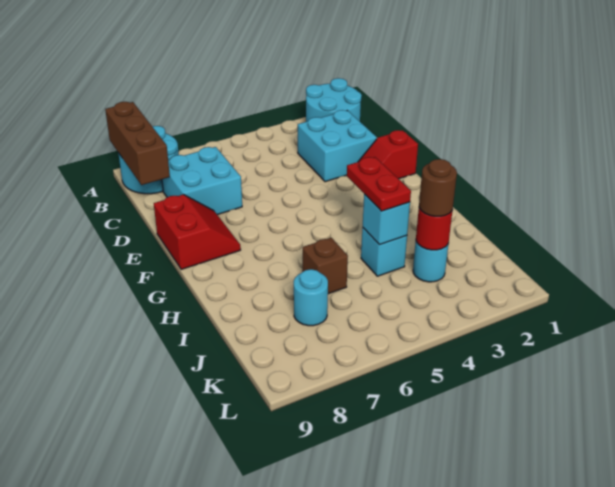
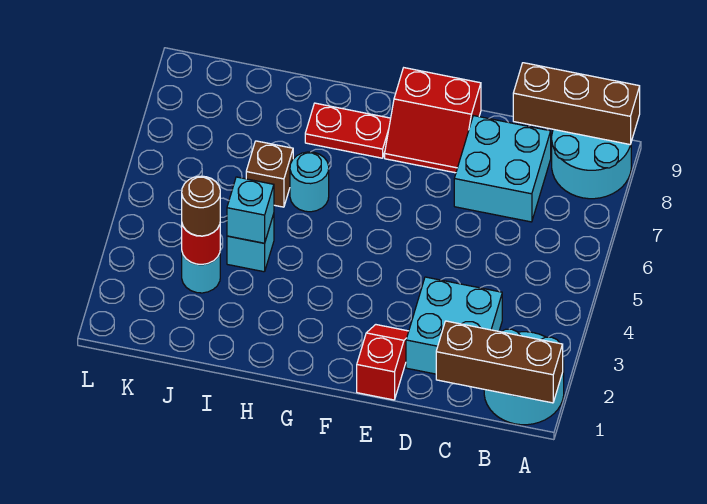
none -> brown brick A1:C1 level 2
red plate H4:I4 level 3 -> red plate G8:H8 level 1
cyan round brick J7 level 1 -> cyan round brick H6 level 1

